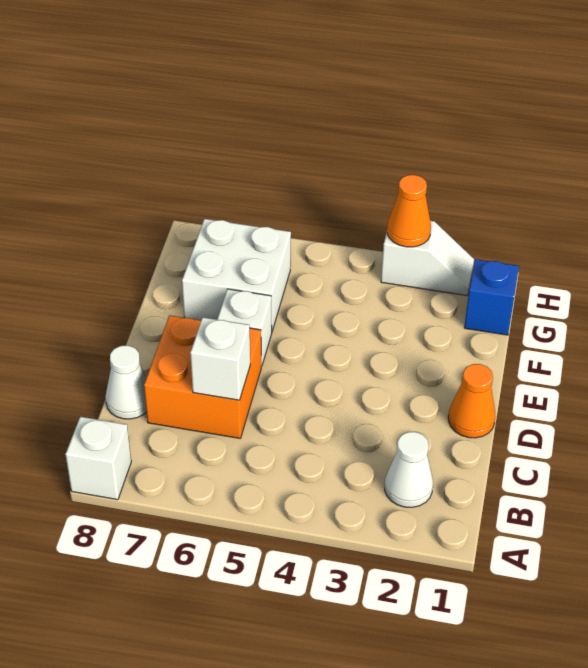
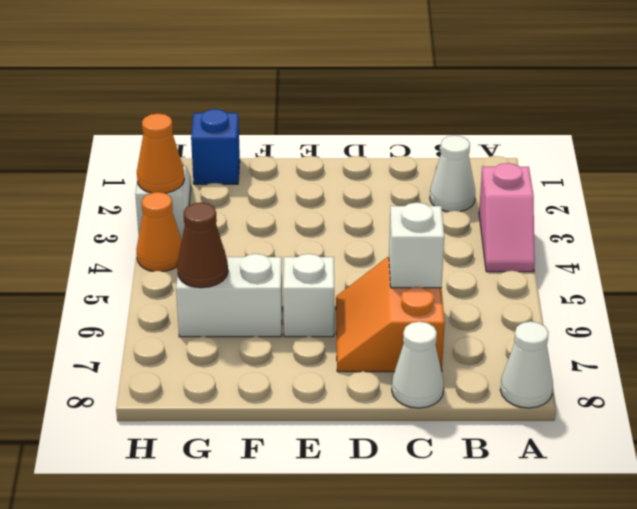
none -> pink slope A3:A4 level 1 top 3
white brick A8 level 1 -> white cone A8 level 1
orange brick C6:D7 level 1 -> orange slope C6:D7 level 1 top C
orange cone D1 level 1 -> orange cone H4 level 1
white brick F6:G7 level 1 -> white brick F6:G6 level 1
none -> brown cone G6 level 2

